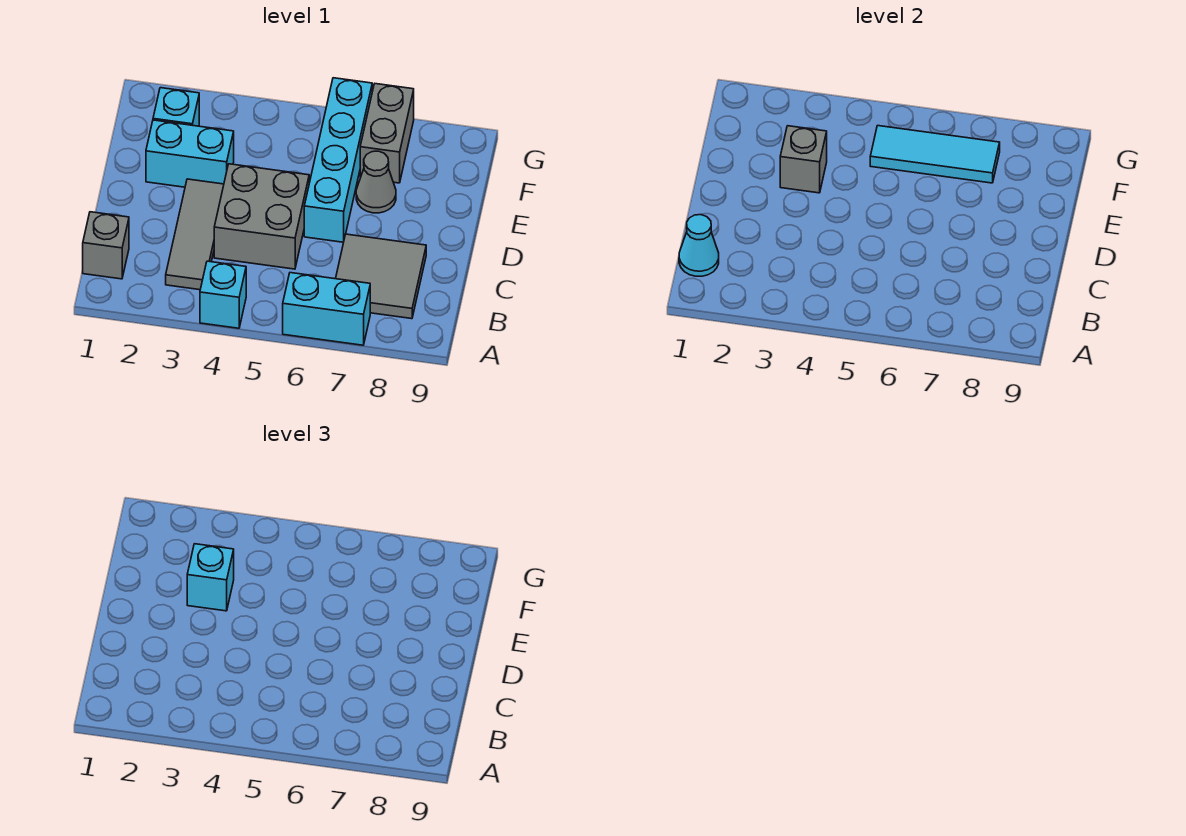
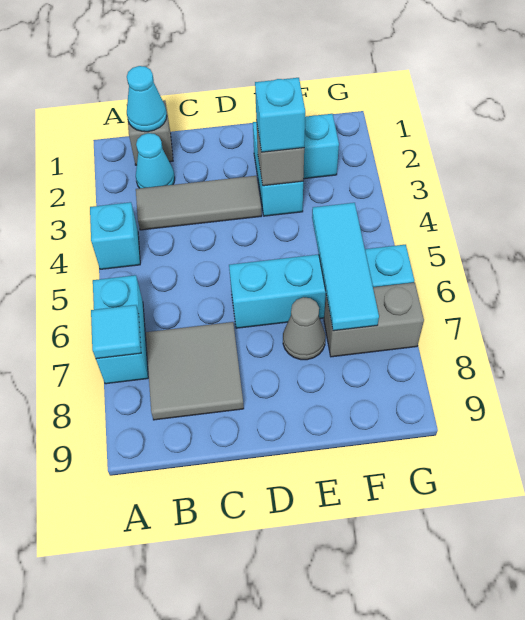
none -> cyan tile A7 level 2
none -> cyan cone B2 level 1
grey brick C4:D5 level 1 -> none

